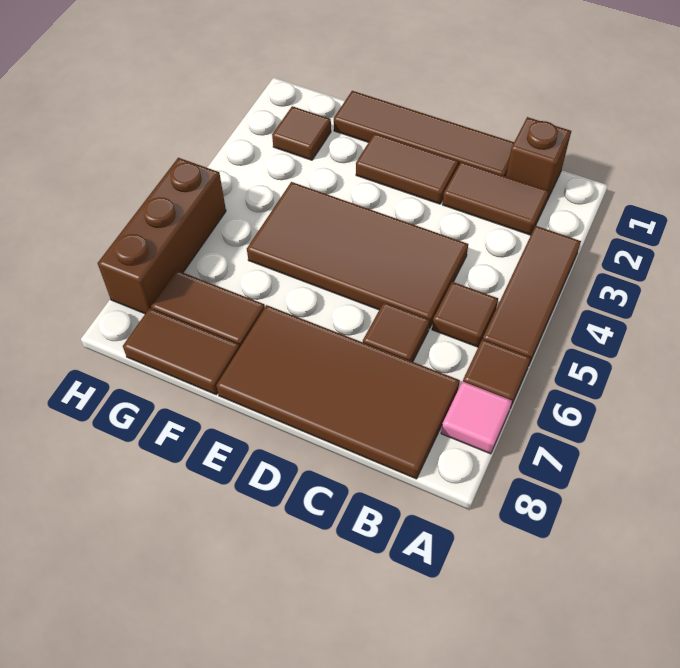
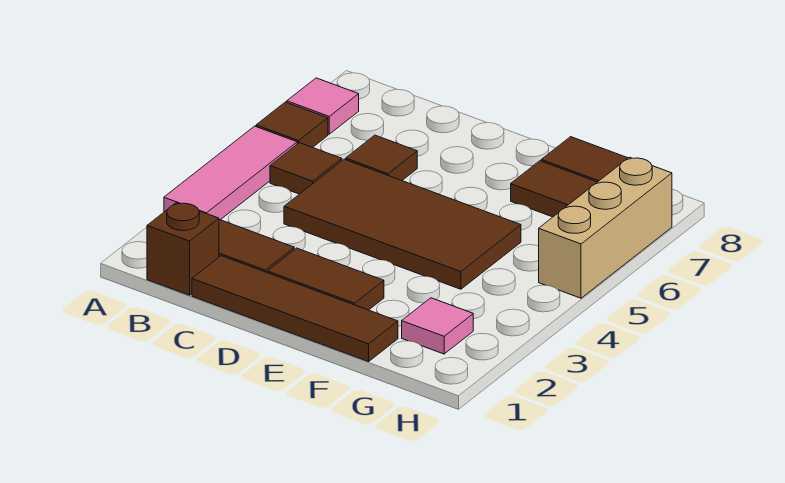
brown tile A3:A5 level 1 -> pink tile A3:A5 level 1
brown tile B7:E8 level 1 -> none
brown tile G2 level 1 -> pink tile G2 level 1
brown brick H5:H7 level 1 -> tan brick H5:H7 level 1

